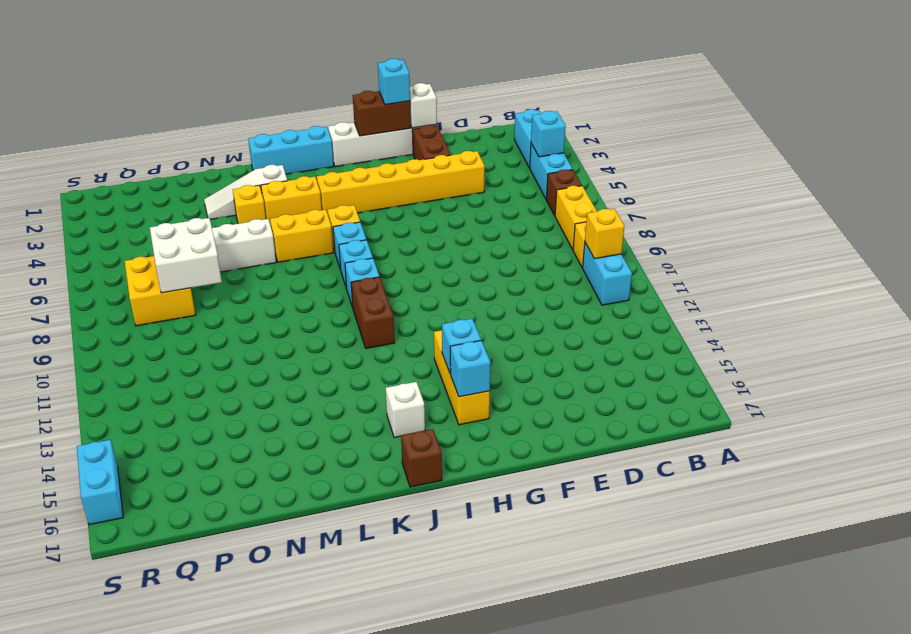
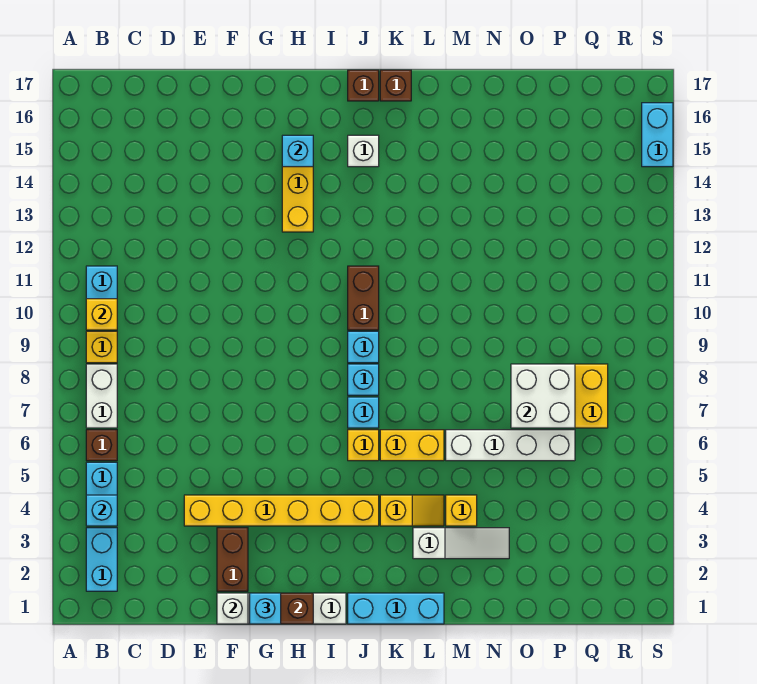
yellow brick B7:B8 level 1 -> white brick B7:B8 level 1
cyan brick H14 level 2 -> none
yellow brick K4:L4 level 1 -> yellow slope K4:L4 level 1 top K
none -> brown brick K17 level 1

